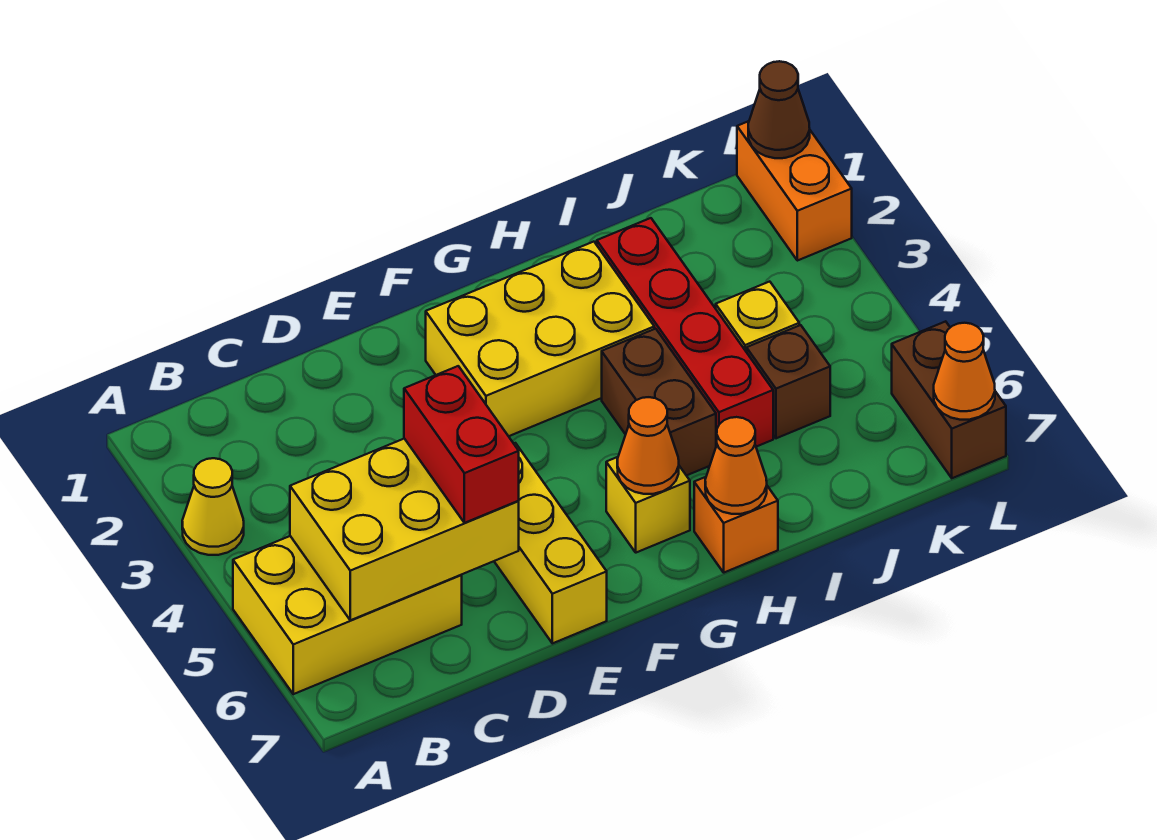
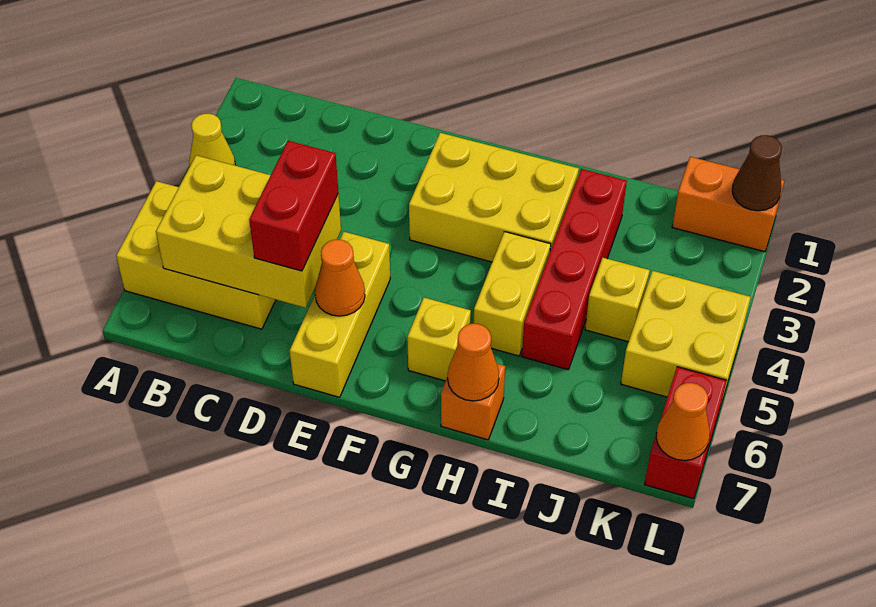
orange cone G6 level 2 -> orange cone E6 level 2
brown brick H4:H5 level 1 -> yellow brick H4:H5 level 1
brown brick J5 level 1 -> none
none -> yellow brick K4:L5 level 1
orange brick L1:L2 level 1 -> orange brick K1:L1 level 1
brown brick L6:L7 level 1 -> red brick L6:L7 level 1

